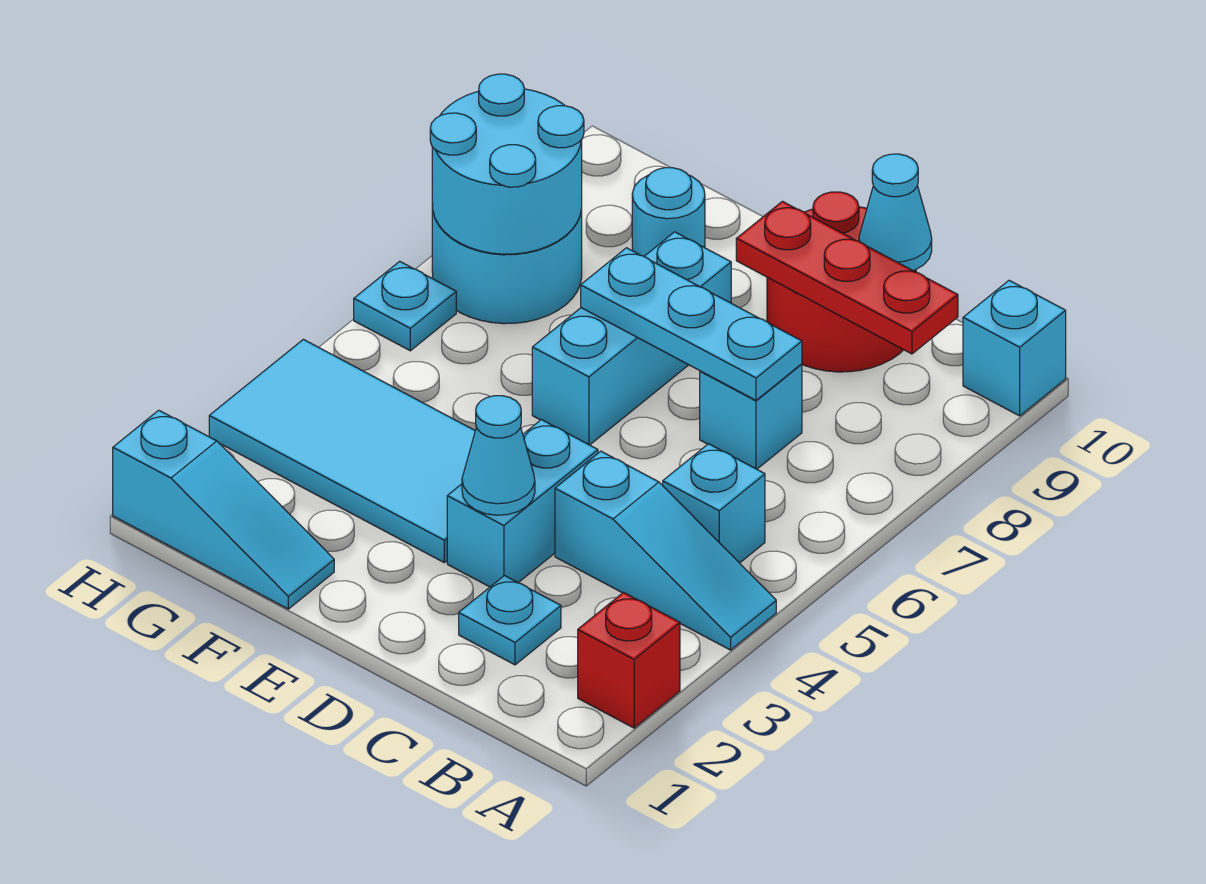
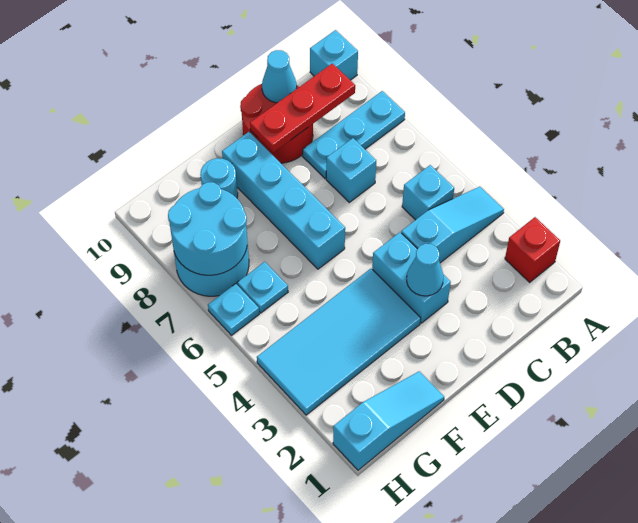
cyan plate C2 level 1 -> cyan plate G6 level 1
cyan plate C7:E7 level 2 -> cyan plate A8:C8 level 1
cyan brick E6:E8 level 1 -> cyan brick E6:E9 level 1

